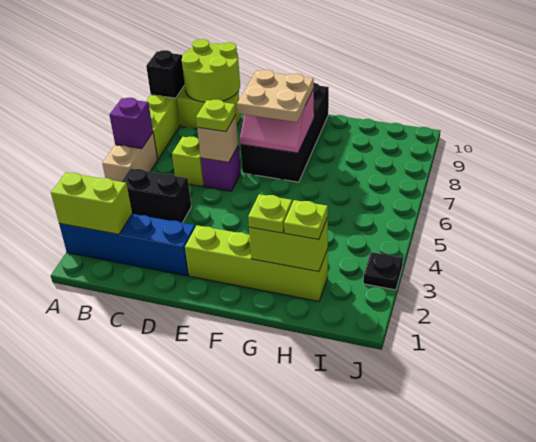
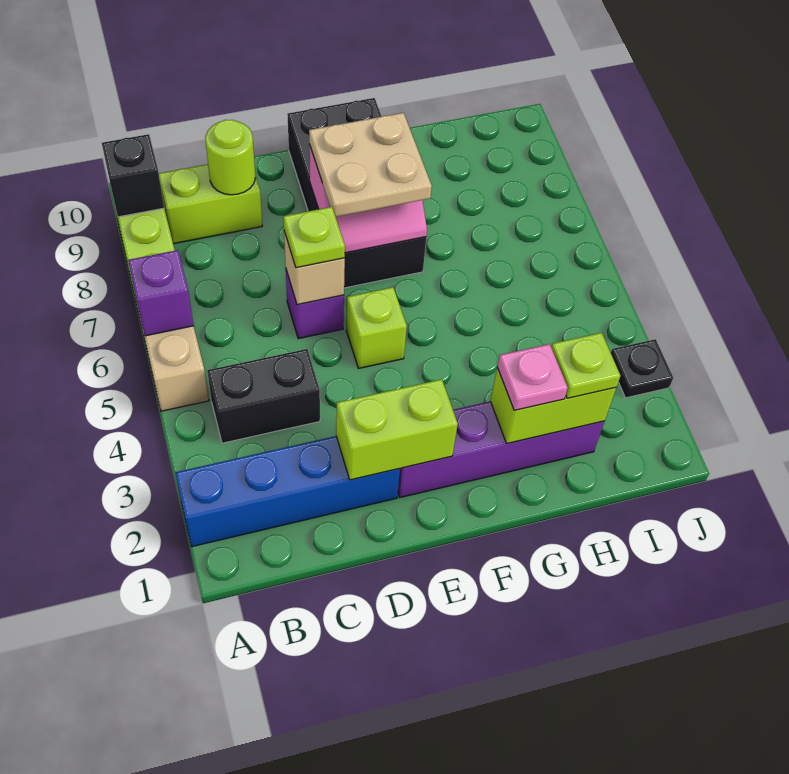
lime brick A2:B2 level 2 -> lime brick D2:E2 level 2
lime round brick B9:C10 level 2 -> lime round brick C9 level 2
lime brick C6 level 1 -> lime brick E5 level 1
lime brick E2:H2 level 1 -> purple brick E2:H2 level 1
lime plate G2 level 3 -> pink plate G2 level 3

